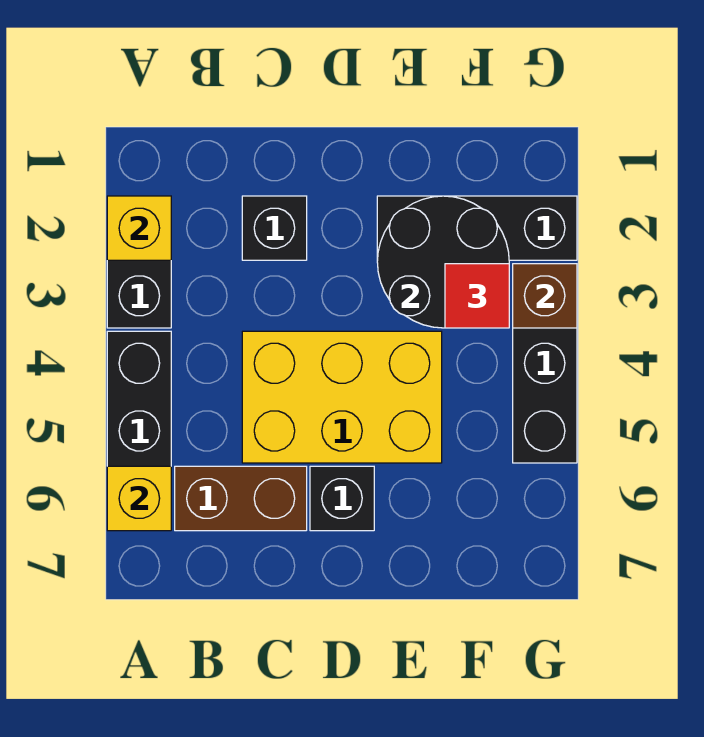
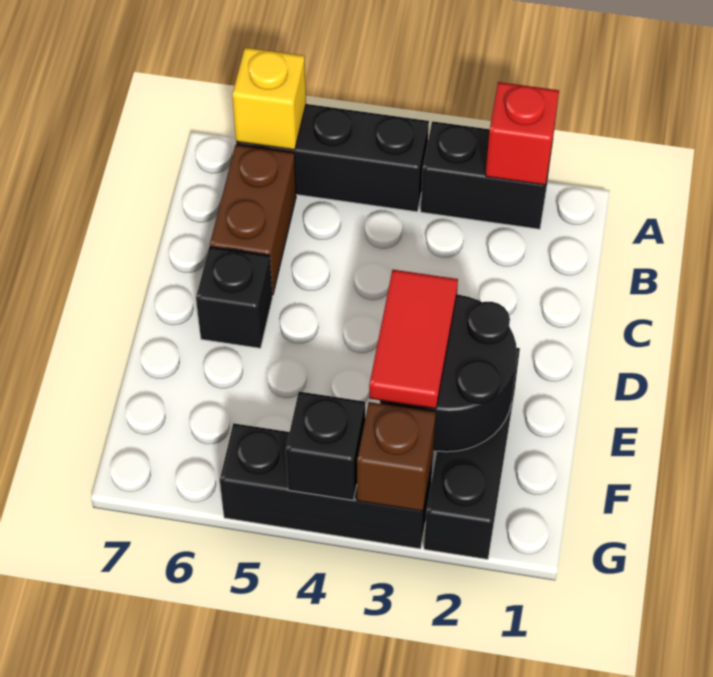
yellow brick A2 level 2 -> red brick A2 level 2
black brick C2 level 1 -> black brick G4 level 2
yellow brick C4:E5 level 1 -> none
red tile F3 level 3 -> red tile E3:F3 level 3

